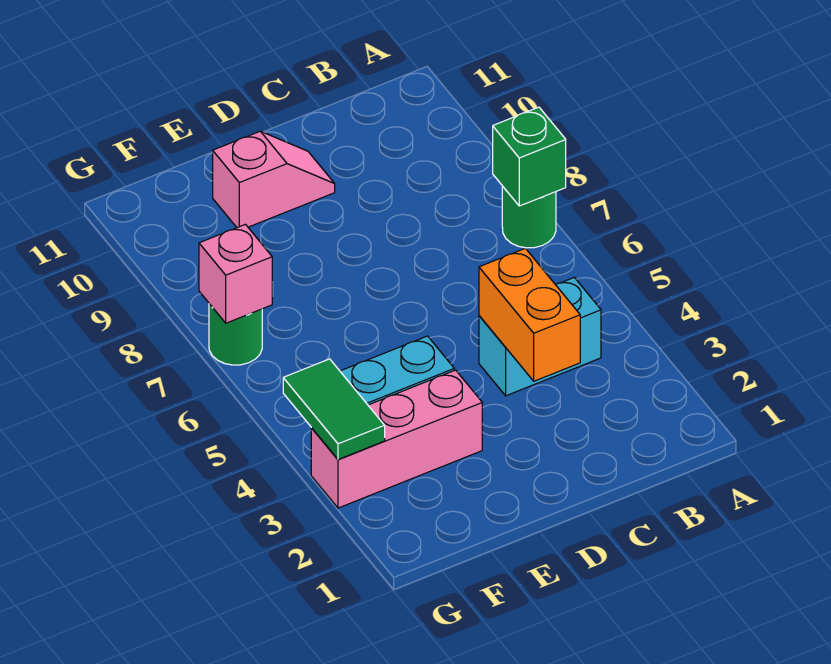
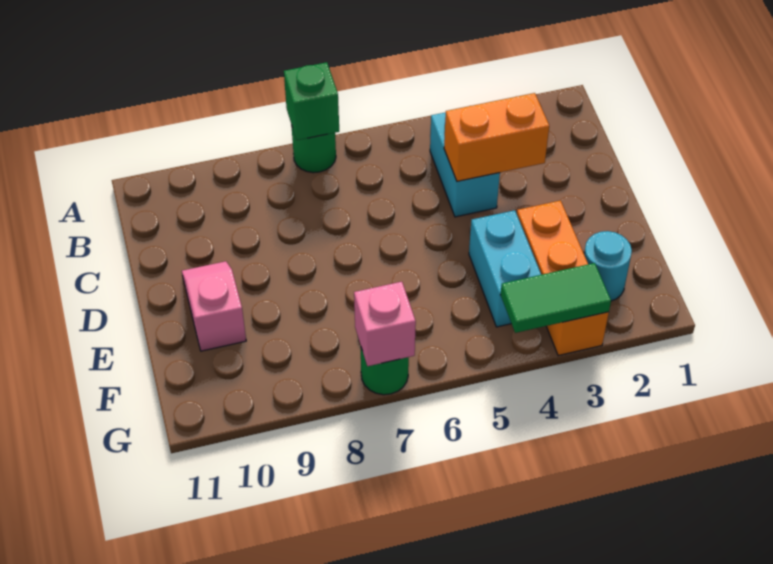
pink brick E3:G3 level 1 -> orange brick E3:G3 level 1
none -> cyan round brick F2 level 1

